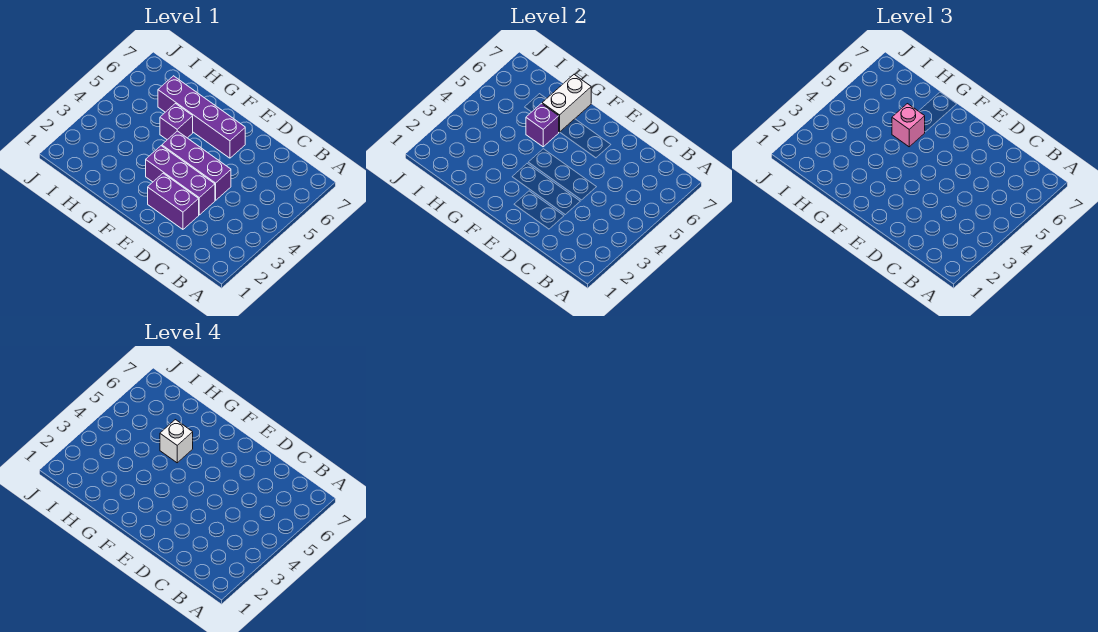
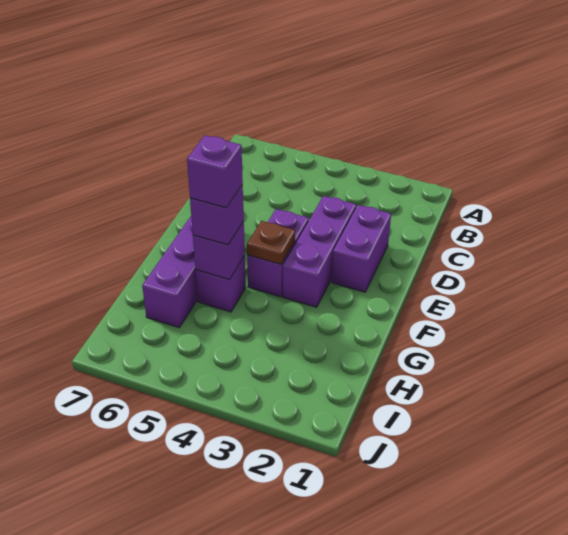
purple brick D4:F4 level 1 -> purple brick E4:F4 level 1
none -> brown plate F4 level 2
pink brick G5 level 3 -> purple brick G5 level 3
white brick G5 level 4 -> purple brick G5 level 4
white brick G6:G7 level 2 -> none

